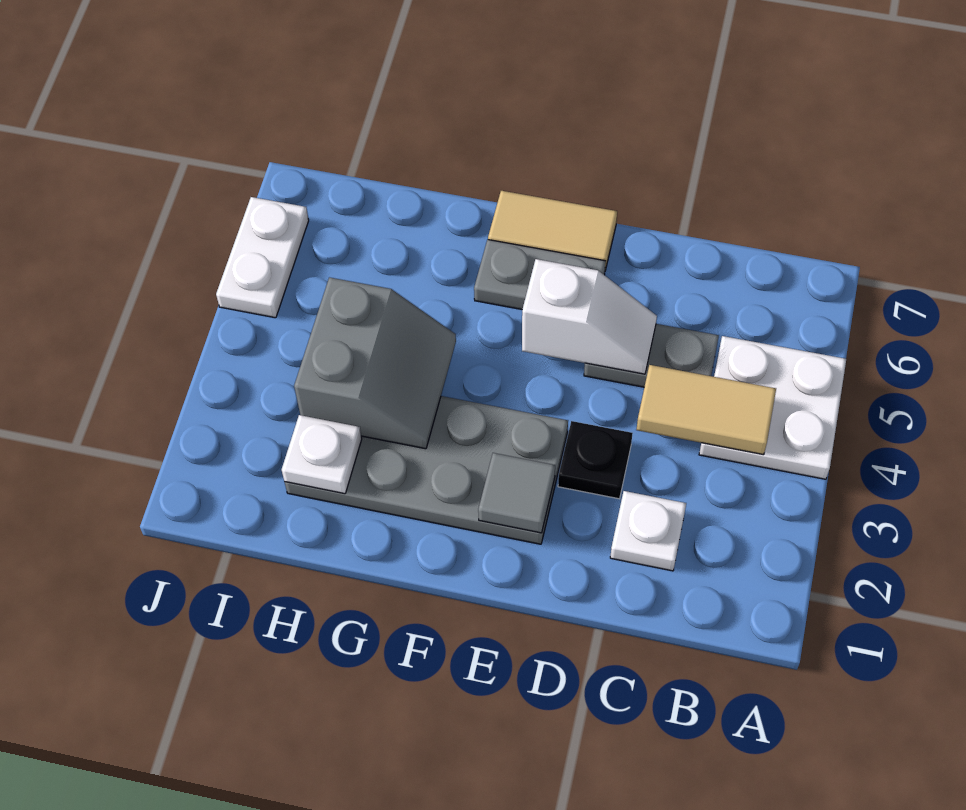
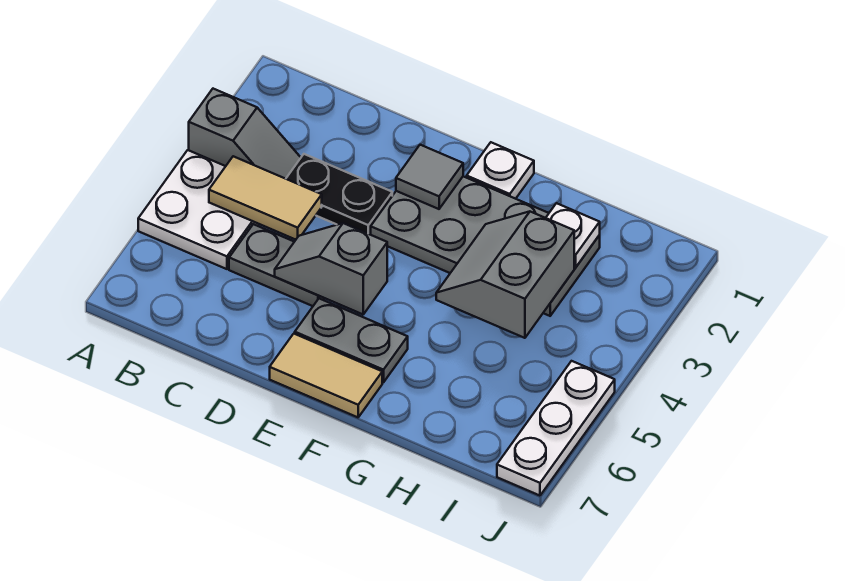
none -> grey slope A3:B3 level 1 top A
white plate C2 level 1 -> white plate F1 level 1
black plate D3 level 1 -> black plate C3:D3 level 1
white slope D5:E5 level 2 top E -> grey slope D5:E5 level 2 top E
white plate J5:J6 level 1 -> white plate J5:J7 level 1

